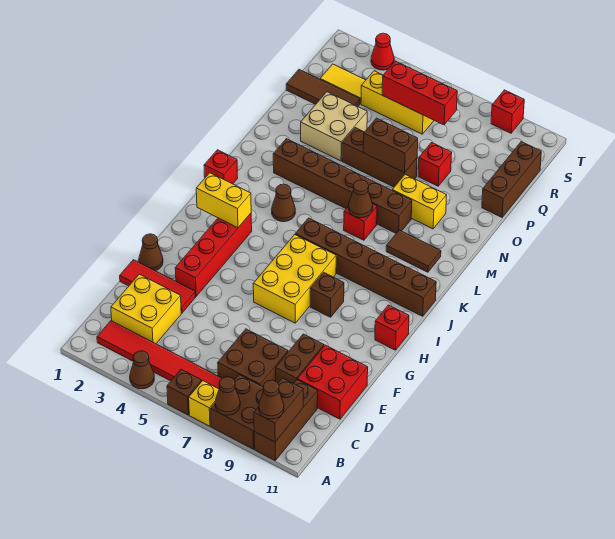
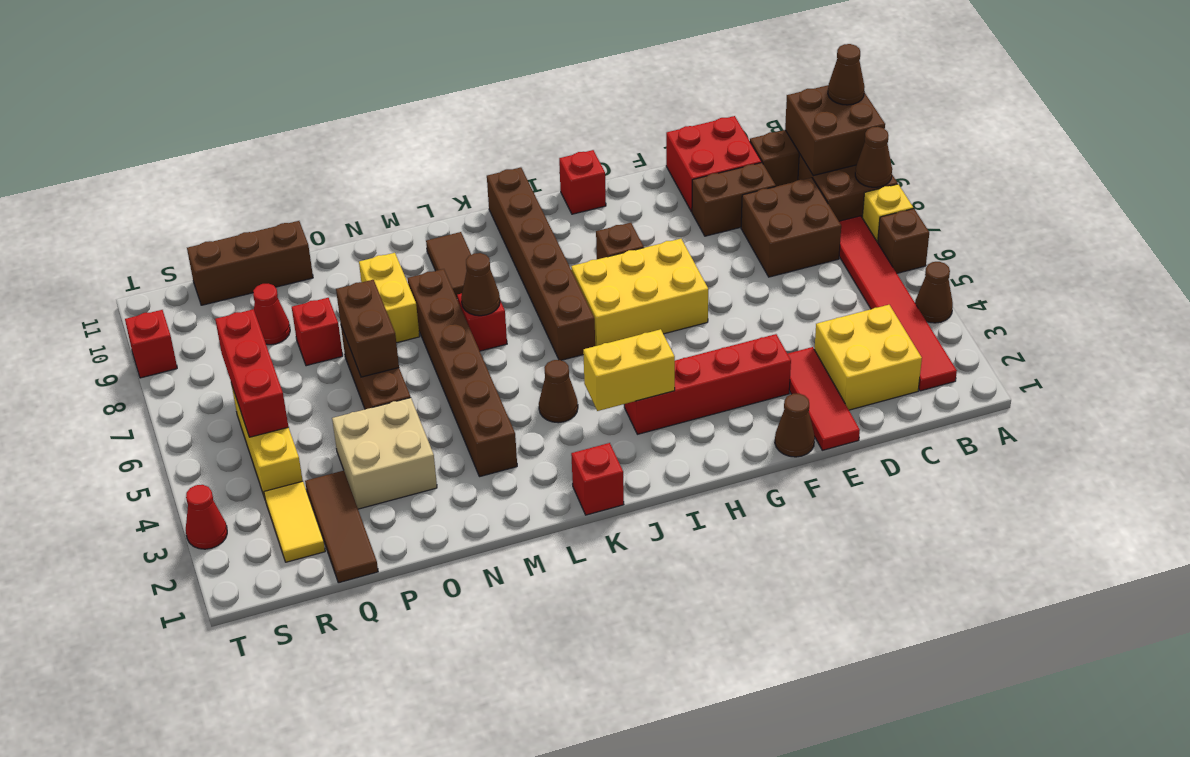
brown brick A10:B10 level 2 -> brown brick A9:B10 level 2
yellow brick I2:I3 level 2 -> yellow brick I3:J3 level 2
none -> red cone Q9 level 1

